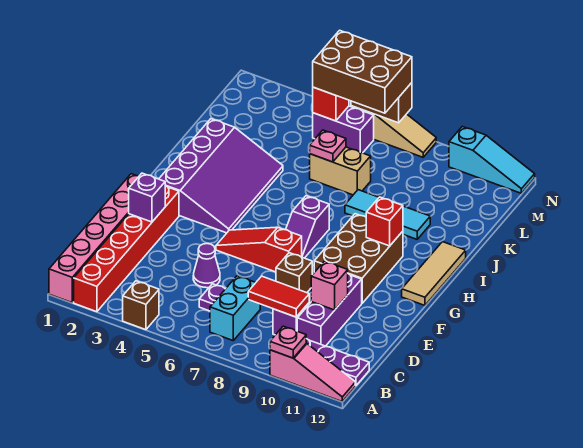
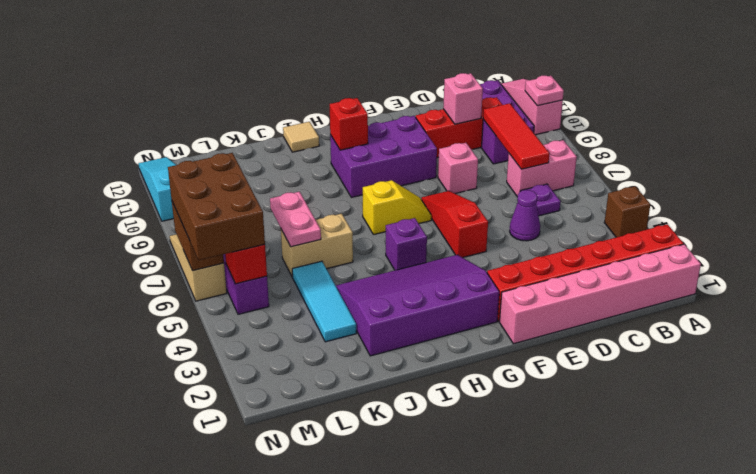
cyan brick B7:C7 level 1 -> pink brick B7:C7 level 1
red tile C8:C9 level 2 -> red tile C7:C9 level 2
purple brick C10:E10 level 1 -> red brick C10:E10 level 1
purple brick E2 level 2 -> purple brick H5 level 1
brown brick E8 level 1 -> pink brick E8 level 1
red slope F5:F7 level 1 top 7 -> red slope F5:F7 level 1 top 5
brown brick F9:H10 level 1 -> purple brick F9:H10 level 1
purple slope G7:H7 level 1 top H -> yellow slope G7:H7 level 1 top H
tan tile G12:I12 level 1 -> tan tile I12 level 1
cyan tile J8:J10 level 1 -> cyan tile K3:K5 level 1
tan brick K6:K7 level 1 -> tan brick J6:K6 level 1
pink plate K6 level 2 -> pink plate K6:K7 level 2

